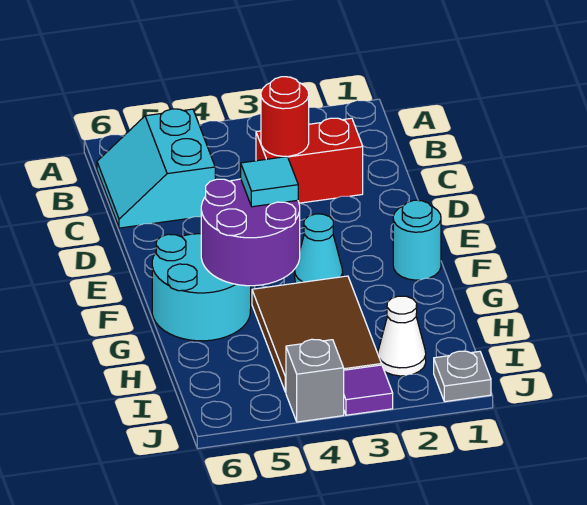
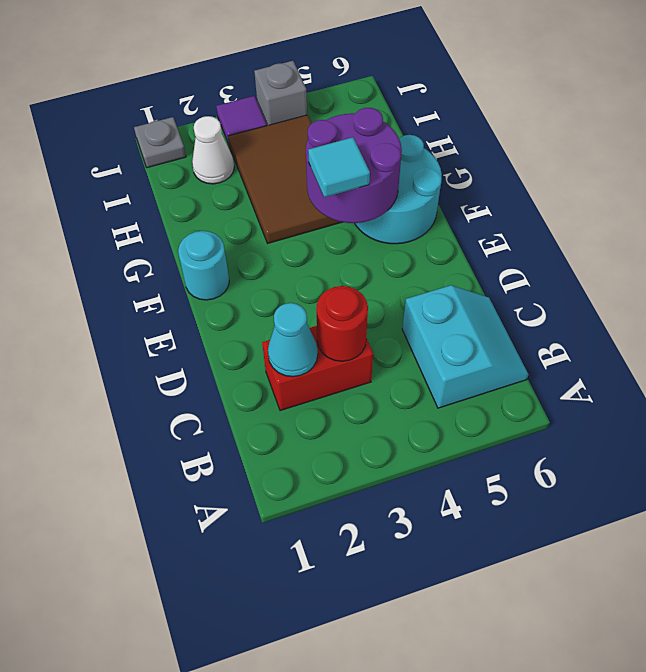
cyan cone F3 level 1 -> cyan cone C2 level 2

